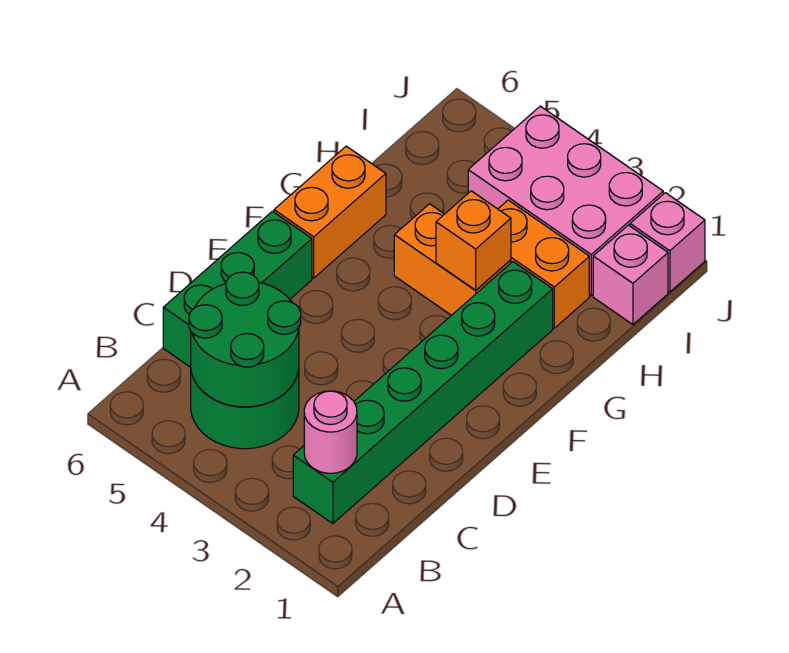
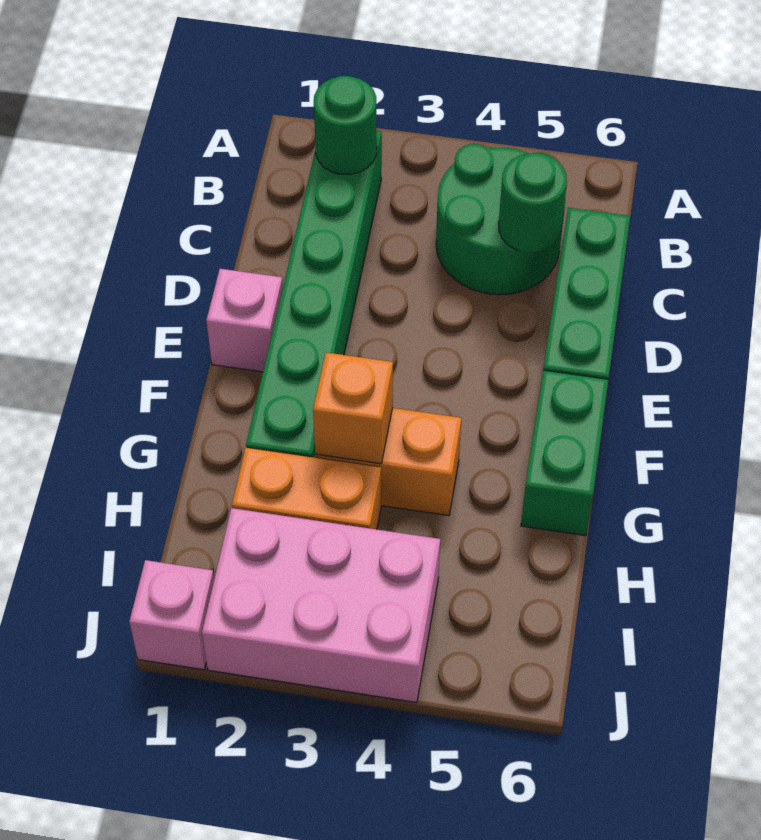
pink round brick B2 level 2 -> green round brick B2 level 2
green round brick B4:C5 level 2 -> green round brick C5 level 2
orange brick F6:G6 level 1 -> green brick F6:G6 level 1
pink brick I1 level 1 -> pink brick E1 level 1

